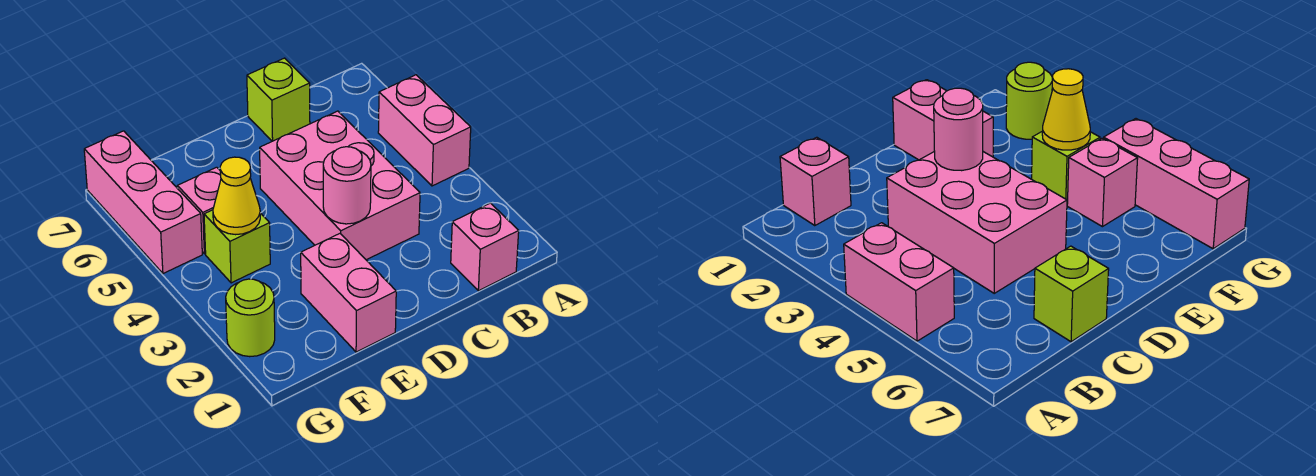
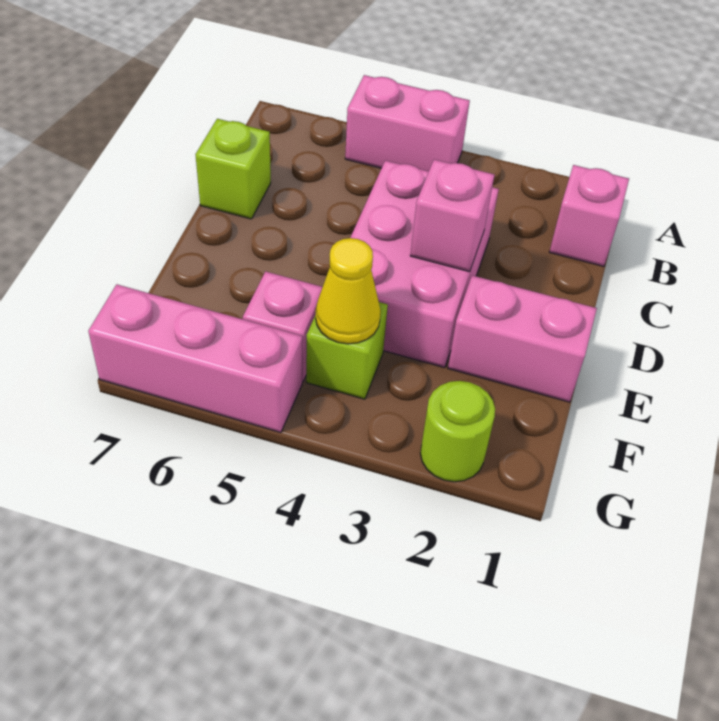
pink brick C3:D5 level 1 -> pink brick C3:E4 level 1
pink round brick D3 level 2 -> pink brick D3 level 2

